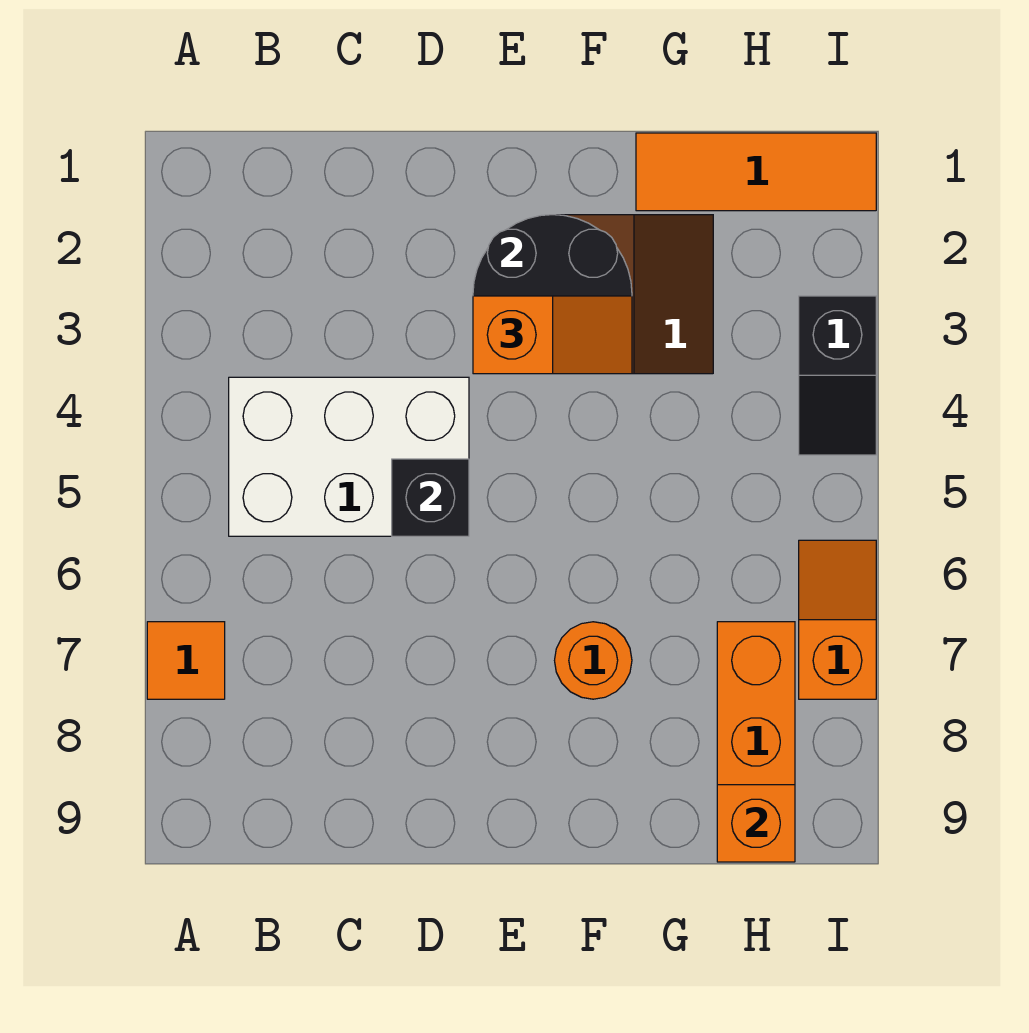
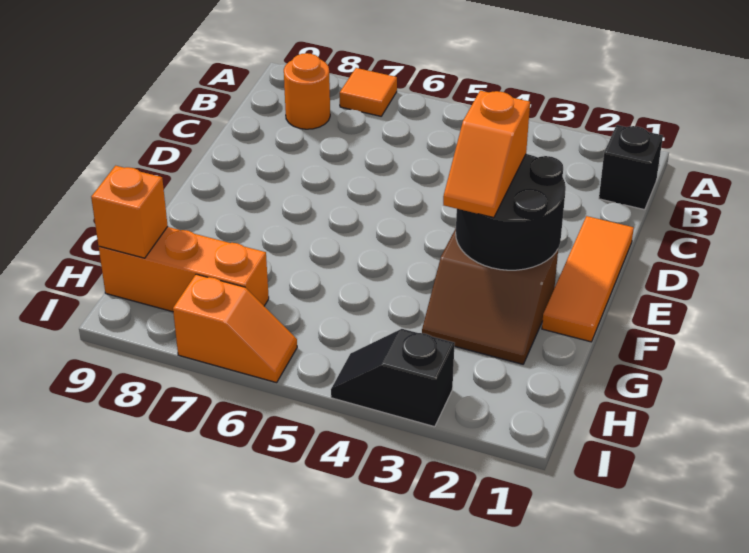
white brick B4:D5 level 1 -> none
black brick D5 level 2 -> black brick B1 level 1
orange round brick F7 level 1 -> orange round brick B8 level 1
orange tile G1:I1 level 1 -> orange tile D1:F1 level 1

